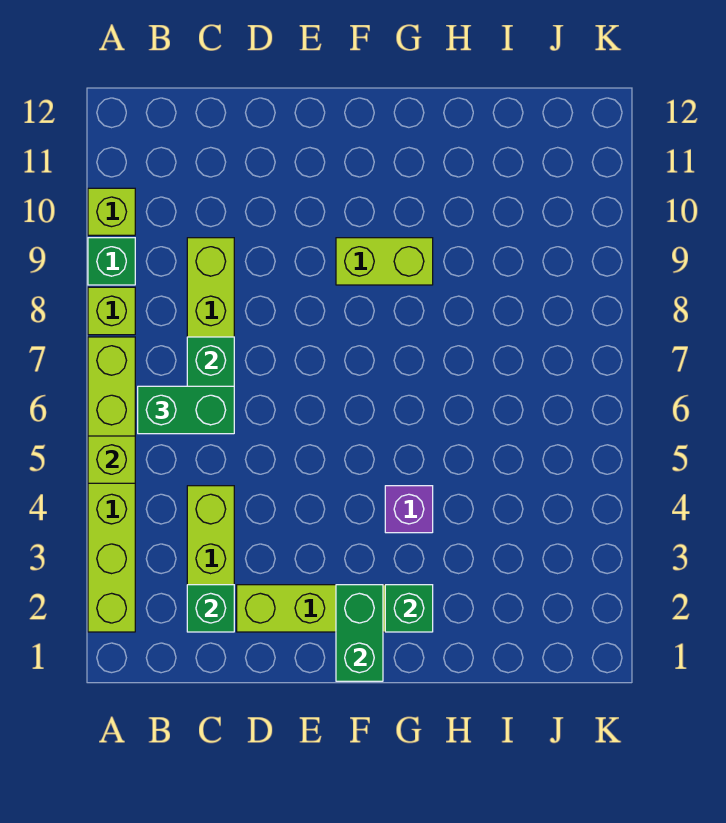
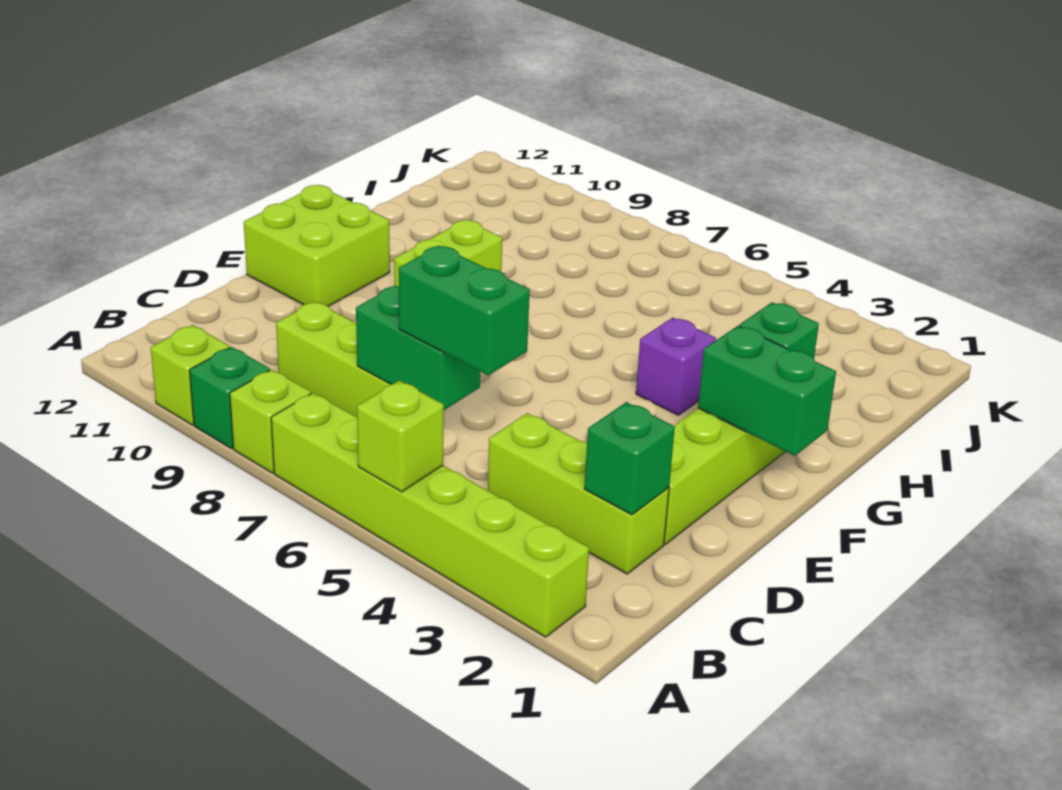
green brick B6:C6 level 3 -> green brick C5:C6 level 3
none -> lime brick E11:F12 level 1

